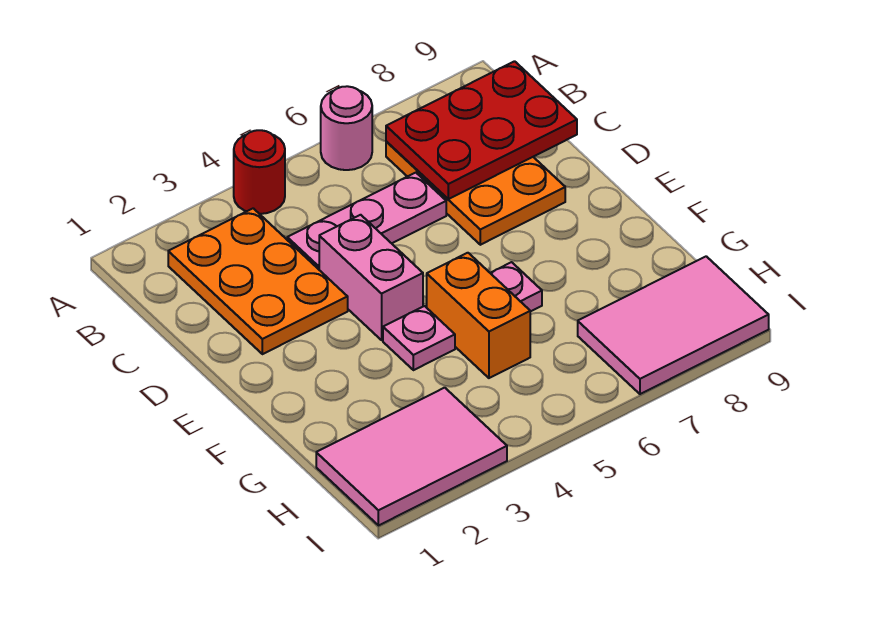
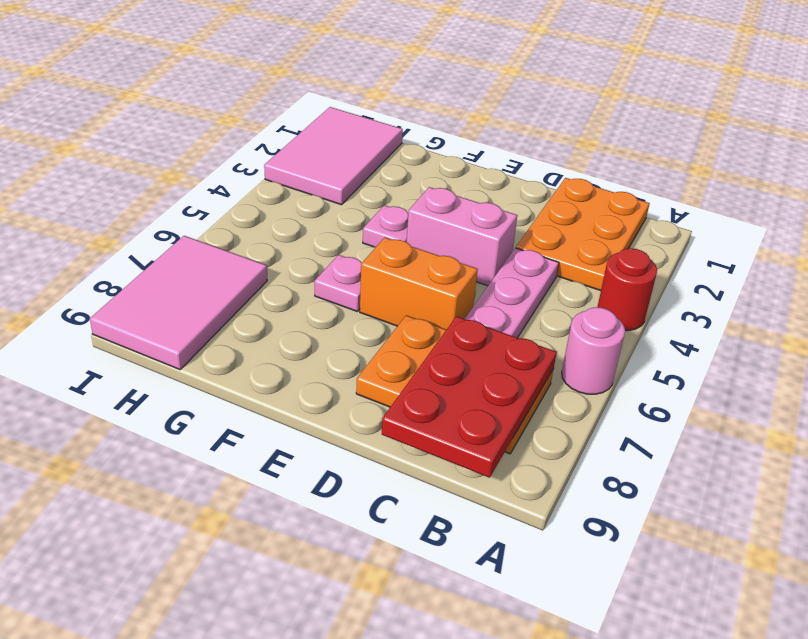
orange plate B2:D3 level 1 -> orange plate B1:C3 level 1
orange brick F5:G5 level 1 -> orange brick D6:E6 level 1

